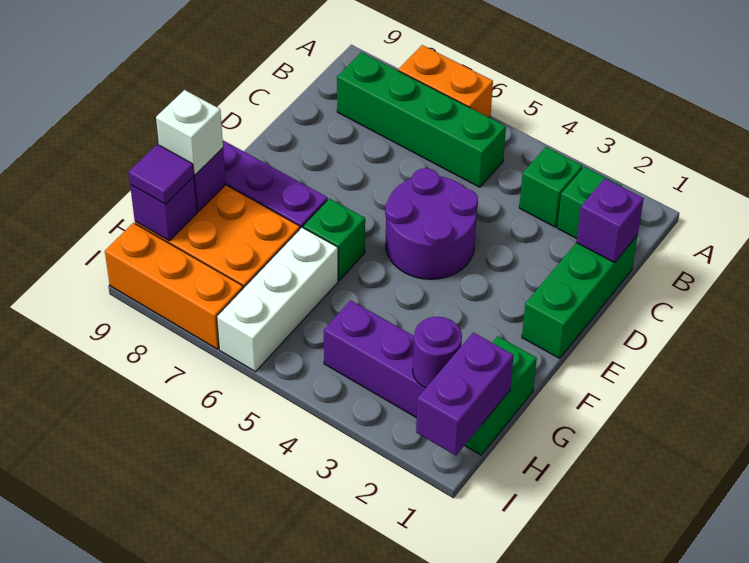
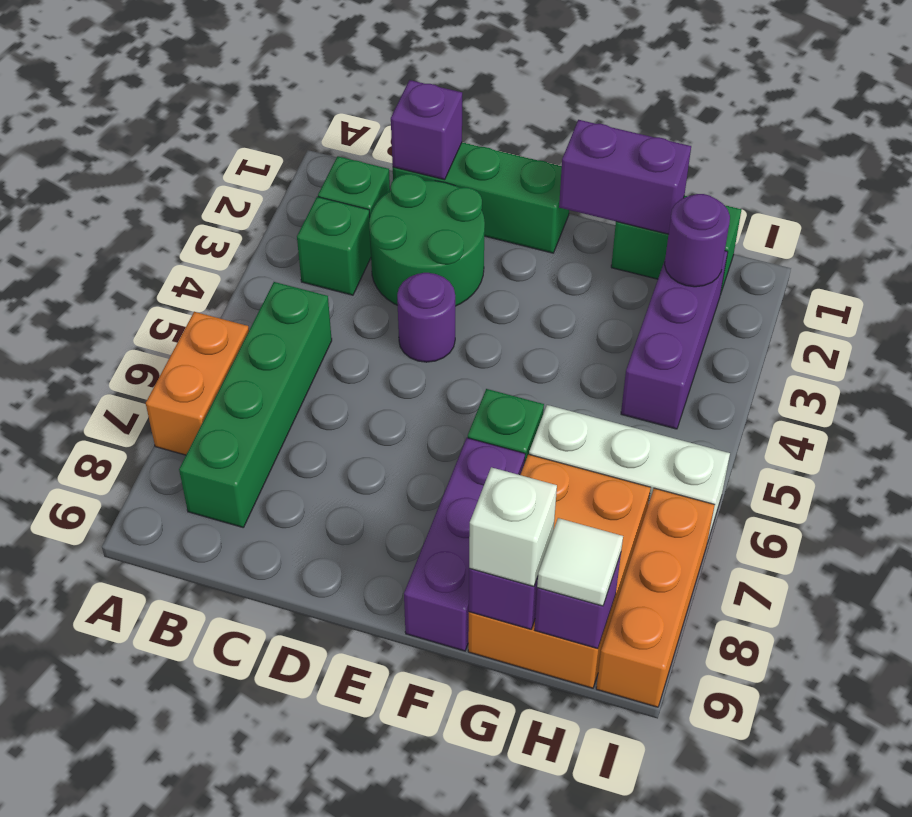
none -> green round brick C2:D3 level 1
purple round brick D4:E5 level 1 -> purple round brick D4 level 1
purple brick H1:I1 level 2 -> purple brick F1:G1 level 2
purple tile H9 level 3 -> white tile H9 level 3

